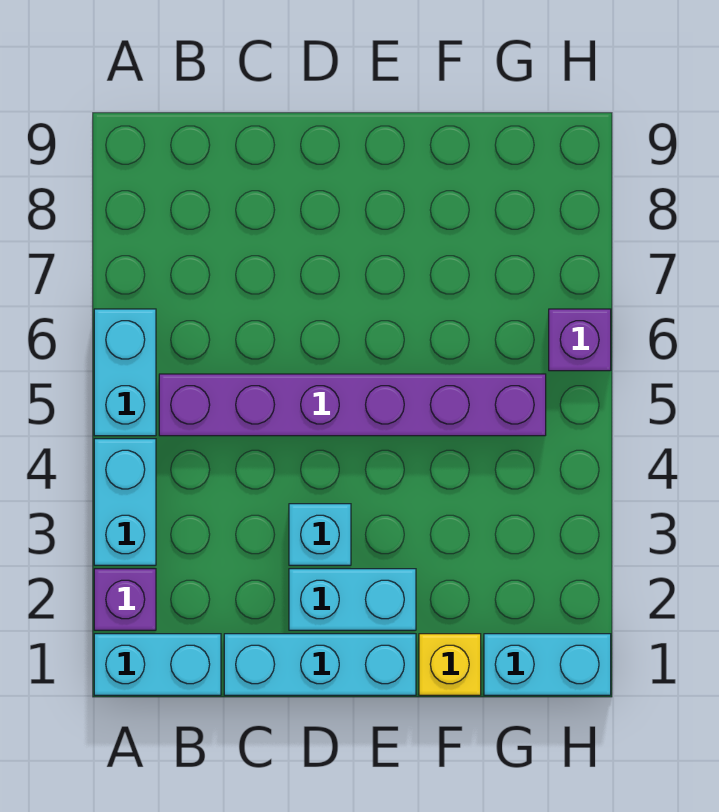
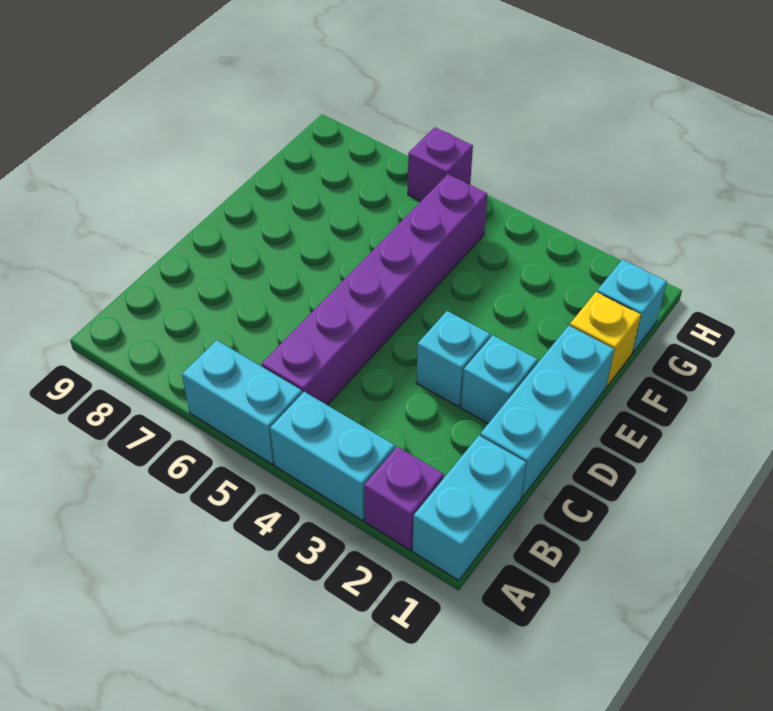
cyan brick D2:E2 level 1 -> cyan brick D2 level 1
cyan brick G1:H1 level 1 -> cyan brick G1 level 1

